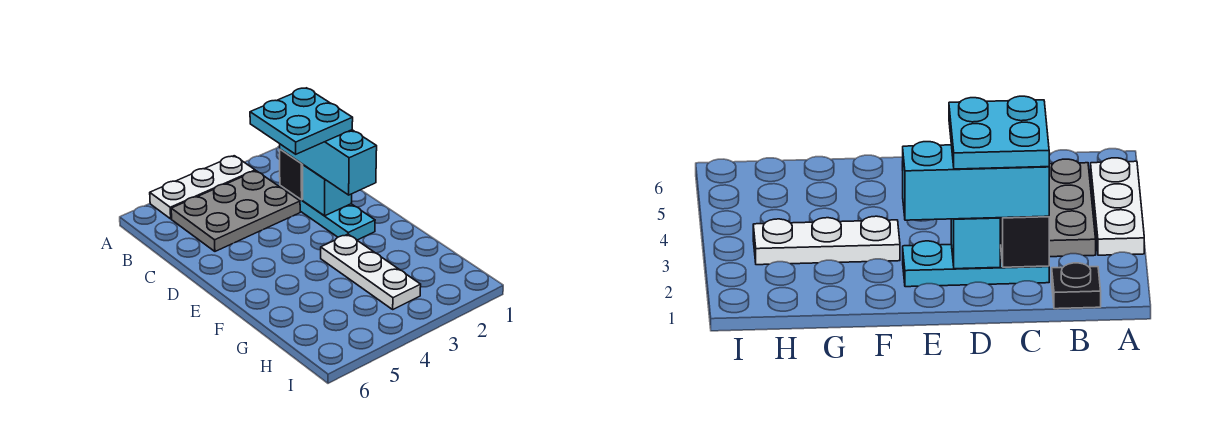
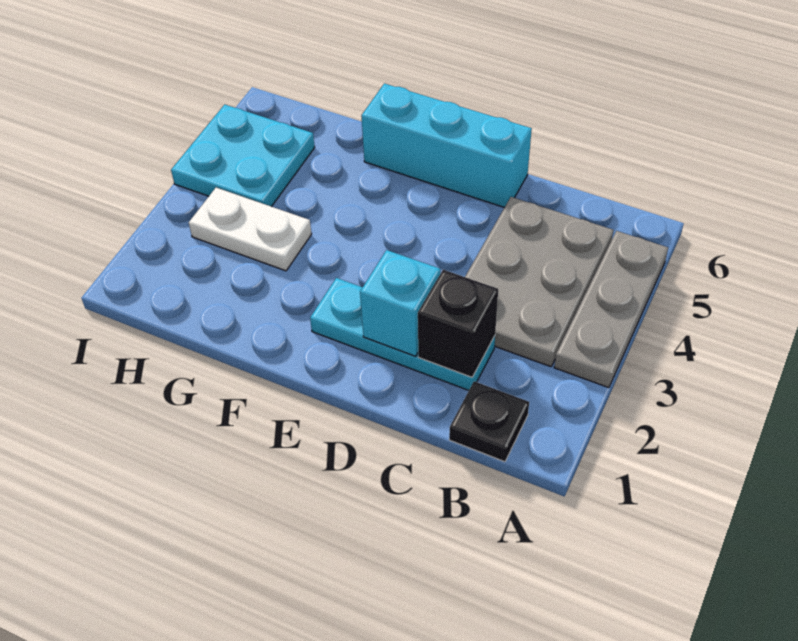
white plate A3:A5 level 1 -> grey plate A3:A5 level 1
cyan brick C2:E2 level 3 -> cyan brick D6:F6 level 1
cyan plate C2:D3 level 4 -> cyan plate H4:I5 level 1
white plate F3:H3 level 1 -> white plate G3:H3 level 1

